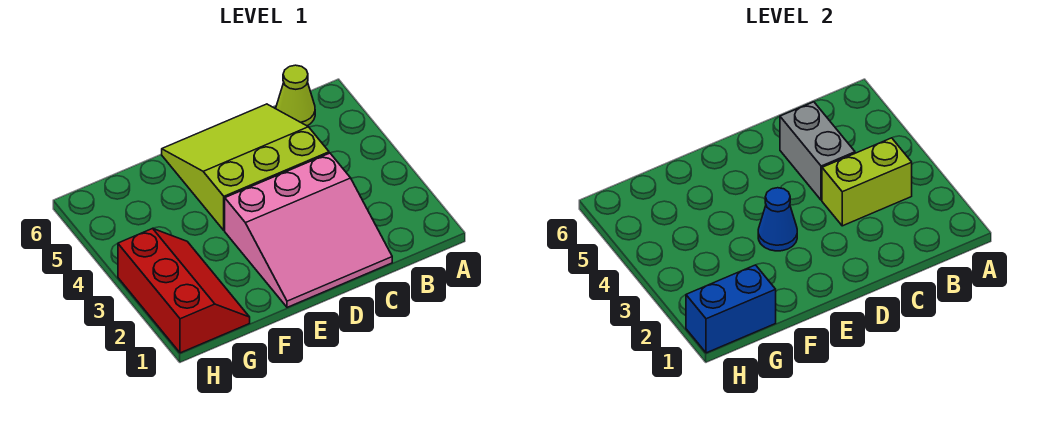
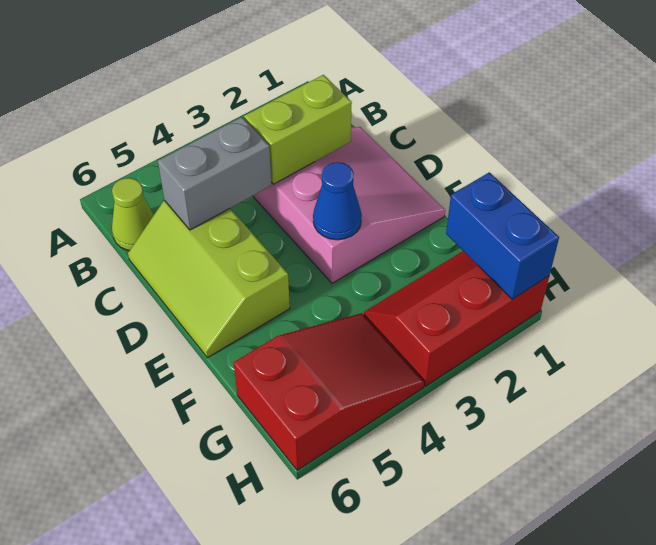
lime brick B3:C3 level 2 -> lime brick C2:C3 level 2
lime slope C4:E6 level 1 top 4 -> lime slope C5:E6 level 1 top 5
none -> red slope G4:H6 level 1 top 6

